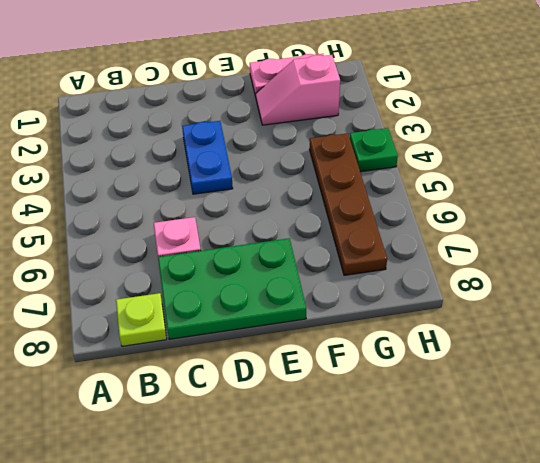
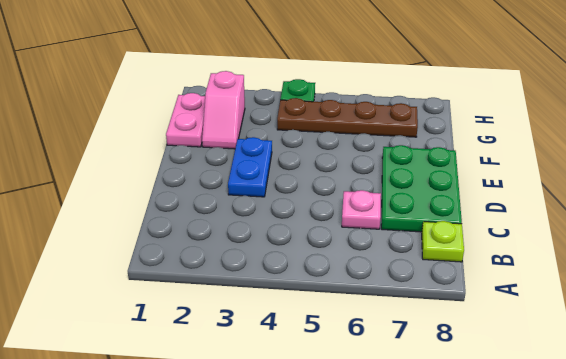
blue plate D3:D4 level 1 -> blue plate D3:E3 level 1

